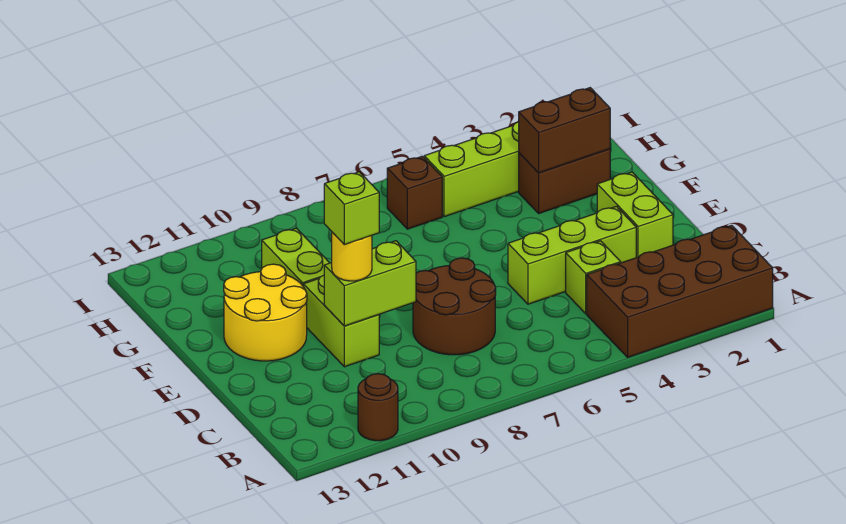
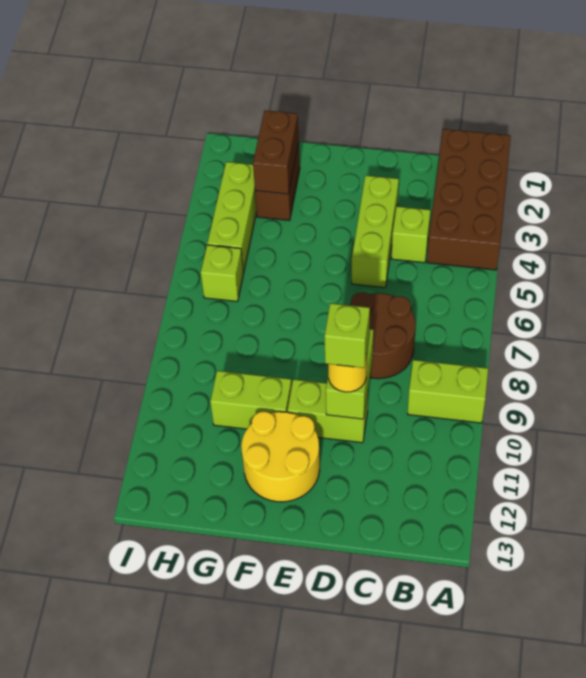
brown round brick A11 level 1 -> none
lime brick D2:E2 level 1 -> lime brick A9:B9 level 1
brown brick H6 level 1 -> lime brick H6 level 1

